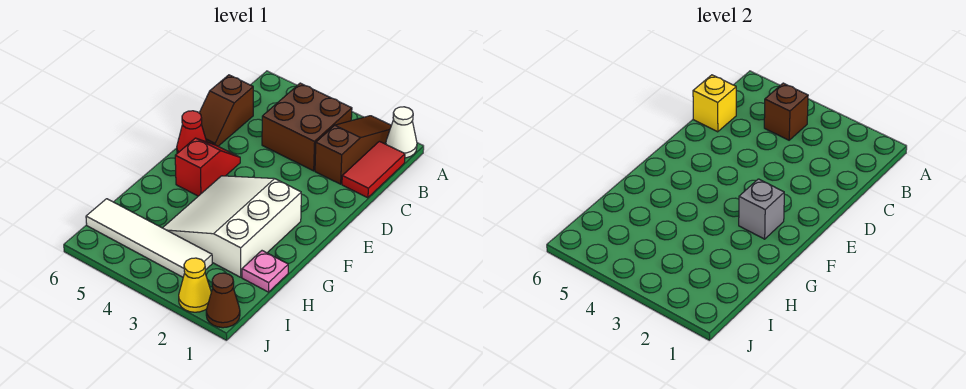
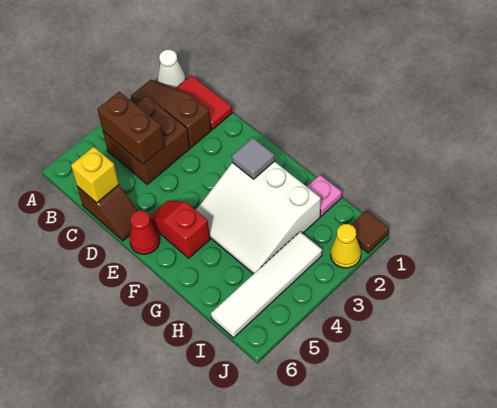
brown brick B4 level 2 -> brown brick B4:C4 level 2
grey brick F2 level 2 -> grey tile F2 level 2
brown cone J1 level 1 -> brown tile J1 level 1

